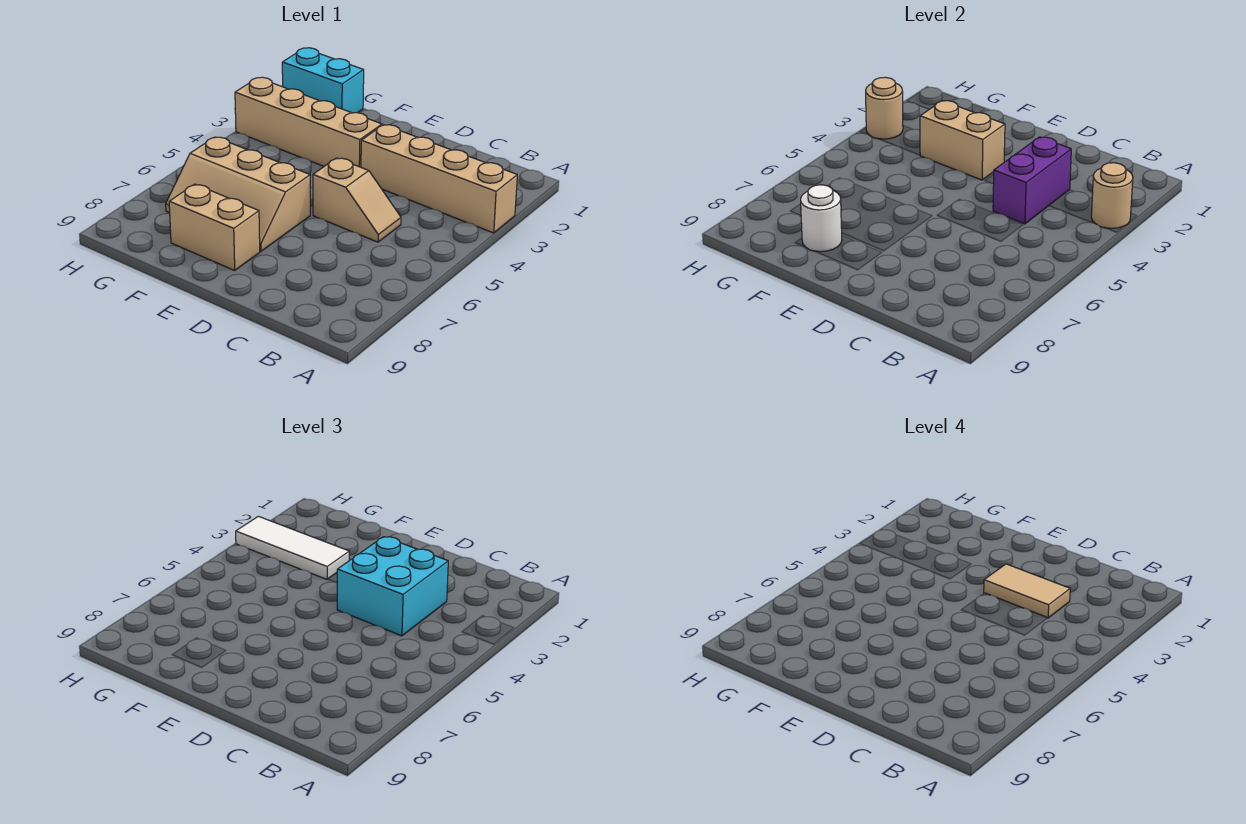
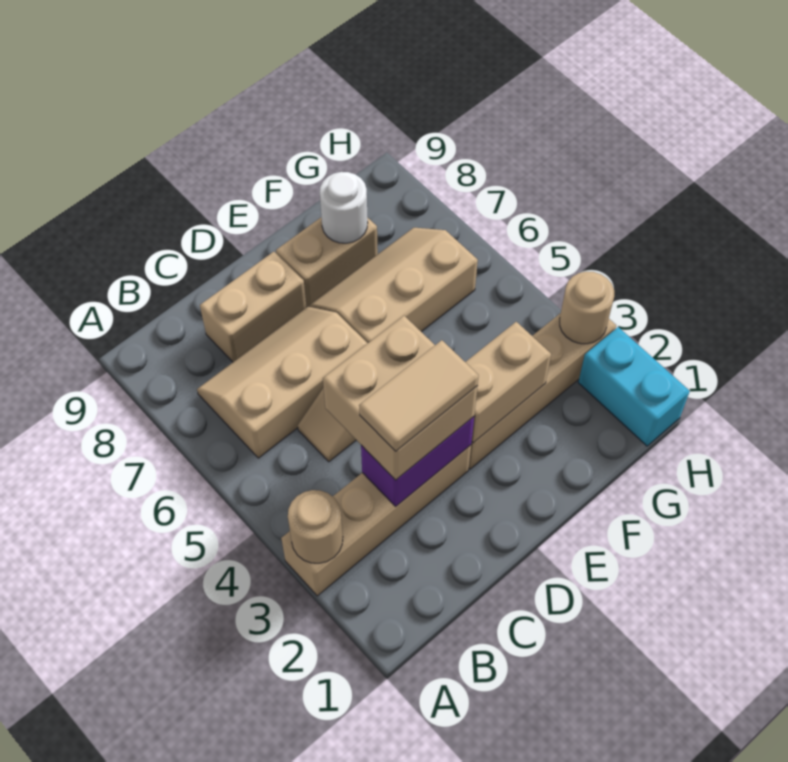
none -> tan slope B6:D7 level 1 top 6
purple brick C3:C4 level 2 -> purple brick C3:D3 level 2
cyan brick C3:D4 level 3 -> tan brick C3:D4 level 3
none -> tan brick C8:D8 level 1
white tile F3:H3 level 3 -> none
cyan brick G1:H1 level 1 -> cyan brick H1:H2 level 1

